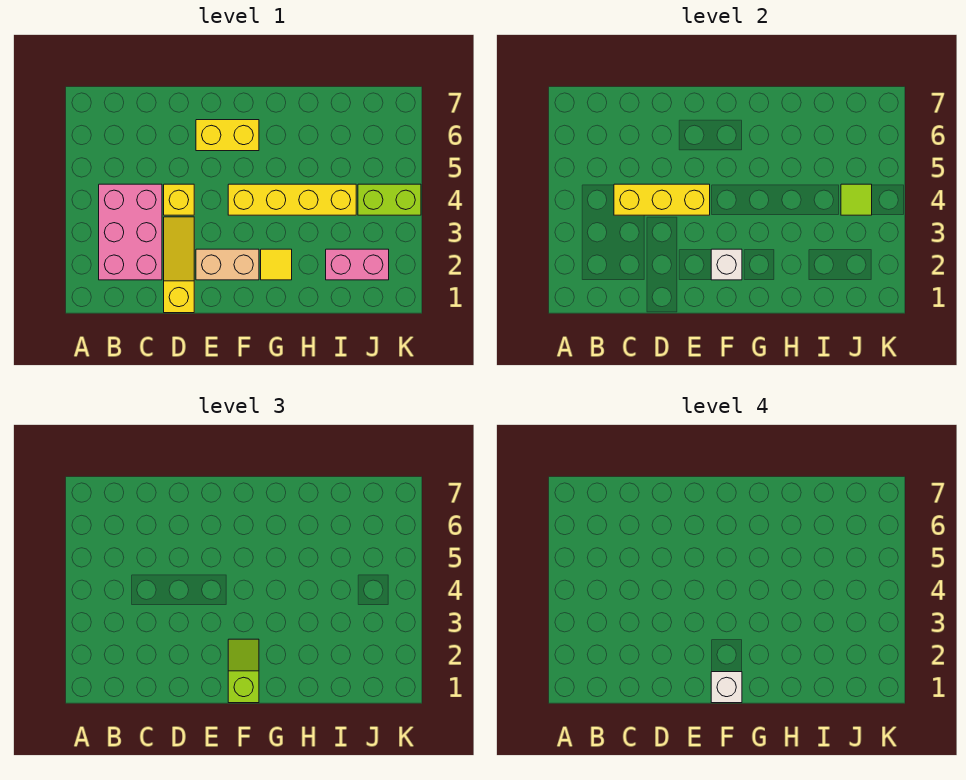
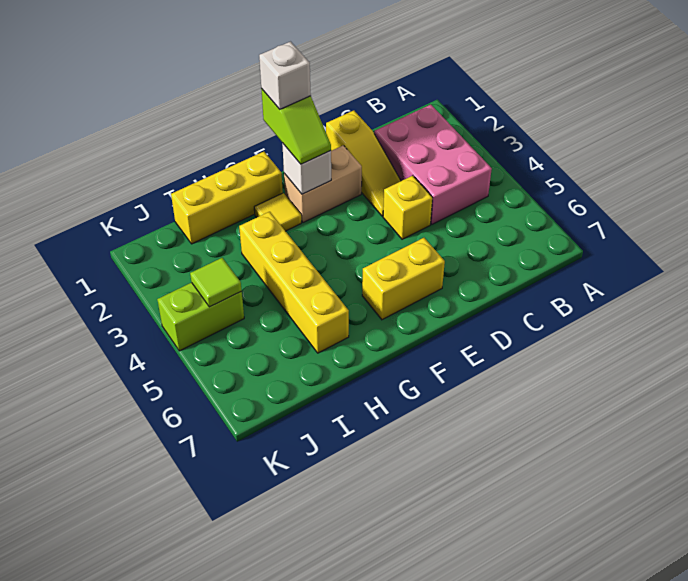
yellow brick C4:E4 level 2 -> yellow brick G1:I1 level 1
yellow brick F4:I4 level 1 -> yellow brick H3:H6 level 1
pink brick I2:J2 level 1 -> none

